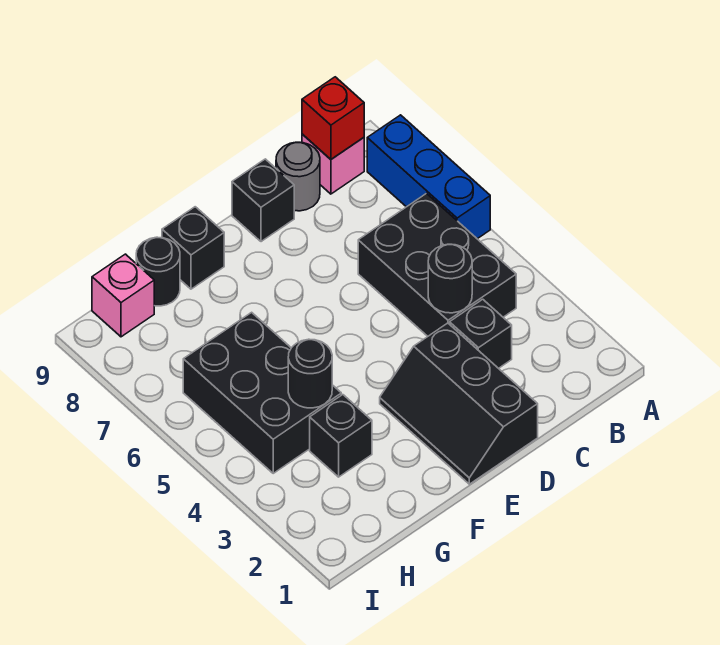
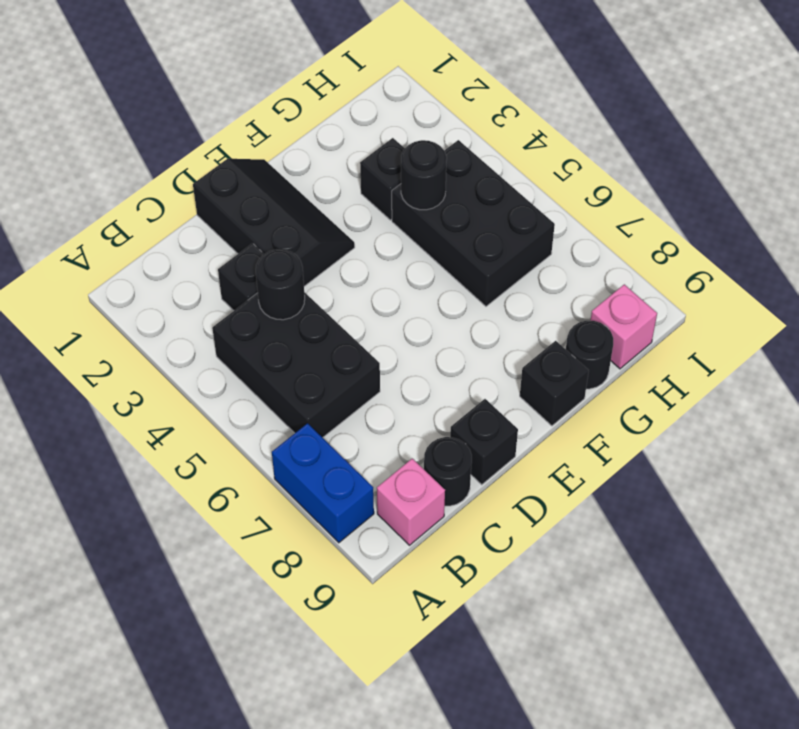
blue brick A6:A8 level 1 -> blue brick A7:A8 level 1
red brick B9 level 2 -> none
grey round brick C9 level 1 -> black round brick C9 level 1

